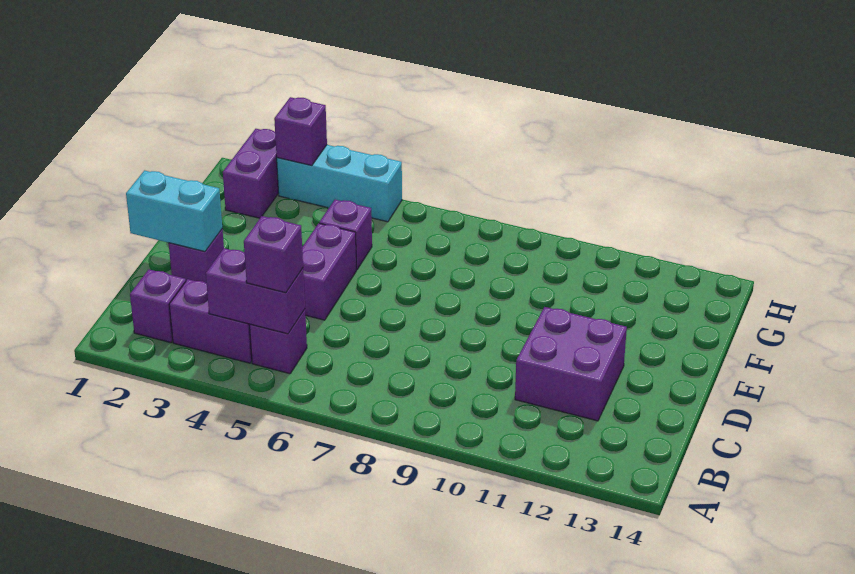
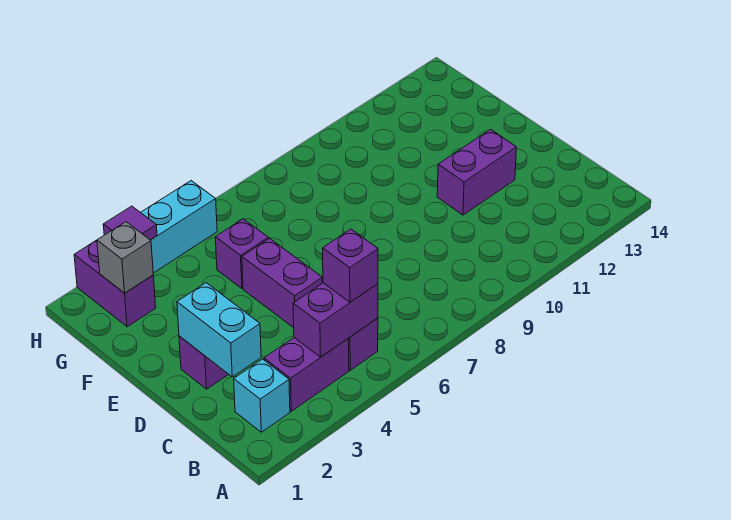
purple brick B2 level 1 -> cyan brick B2 level 1
purple brick C11:D12 level 1 -> purple brick D11:D12 level 1
cyan brick D1:D2 level 2 -> cyan brick C2:D2 level 2
none -> grey brick G2 level 2
purple brick H3 level 2 -> purple tile H3 level 2

